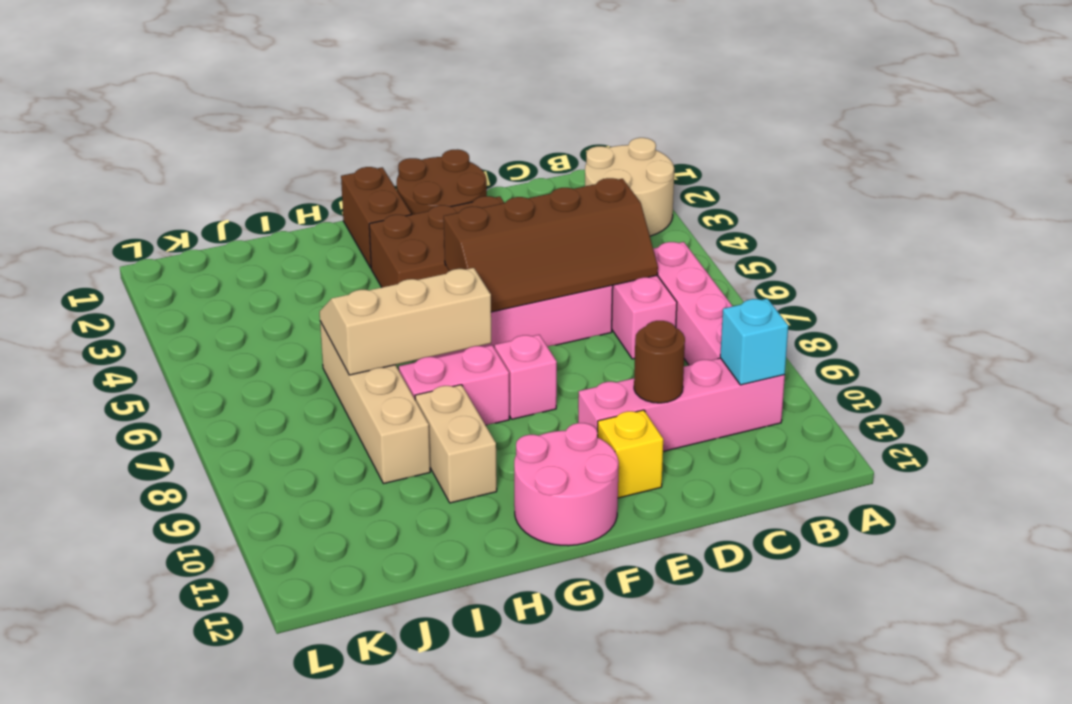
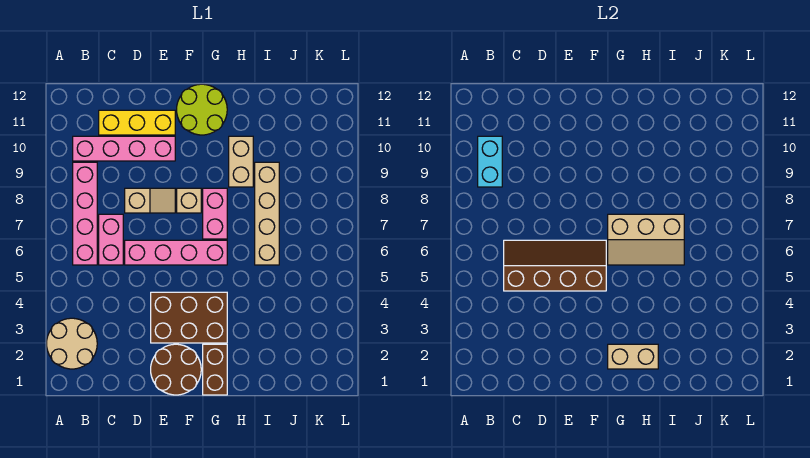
cyan brick B10 level 2 -> cyan brick B9:B10 level 2
none -> tan slope D8:E8 level 1 top D
brown round brick D10 level 2 -> none
yellow brick E11 level 1 -> yellow brick C11:E11 level 1
pink brick F8 level 1 -> tan brick F8 level 1
pink round brick F11:G12 level 1 -> lime round brick F11:G12 level 1
none -> tan brick G2:H2 level 2
pink brick G8:H8 level 1 -> pink brick G7:G8 level 1

